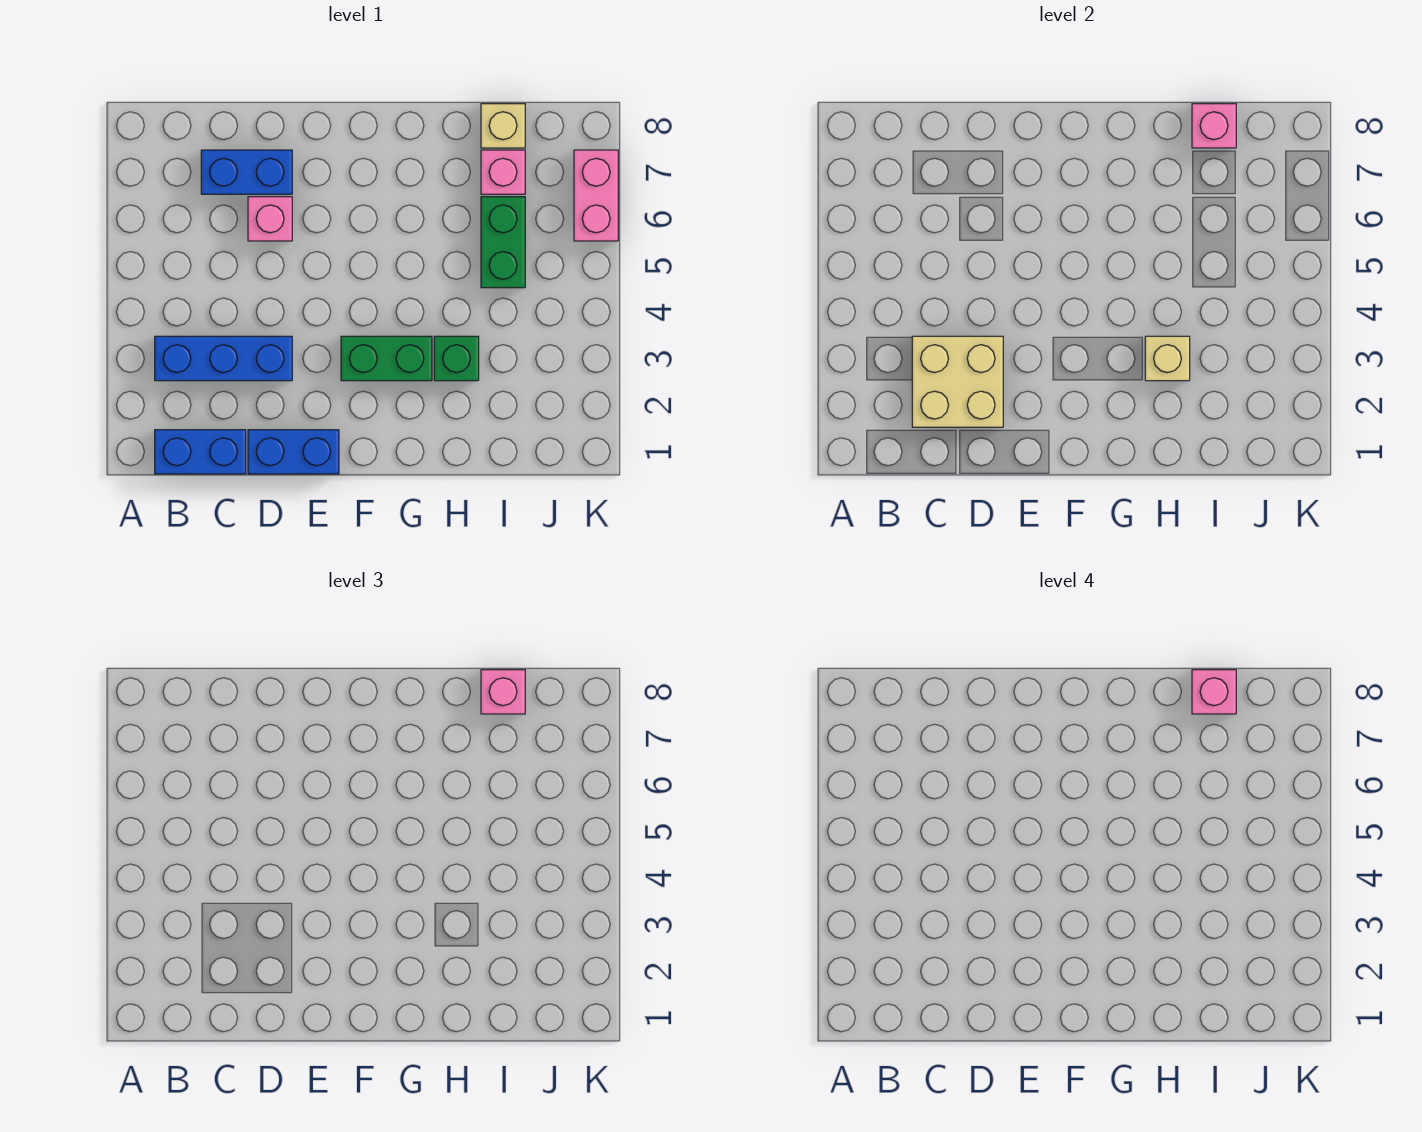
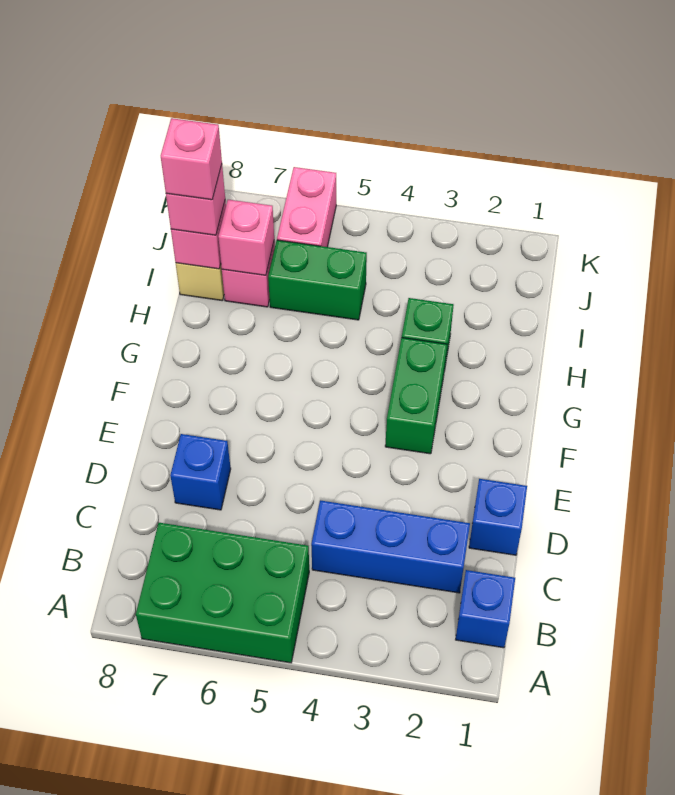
none -> green brick A5:B7 level 1
blue brick B1:C1 level 1 -> blue brick B1 level 1
blue brick B3:D3 level 1 -> blue brick C2:C4 level 1
tan brick C2:D3 level 2 -> none
blue brick C7:D7 level 1 -> blue brick D7 level 1
blue brick D1:E1 level 1 -> blue brick D1 level 1
pink brick D6 level 1 -> pink brick I7 level 2
tan brick H3 level 2 -> none
pink brick K6:K7 level 1 -> pink brick J6:K6 level 1

